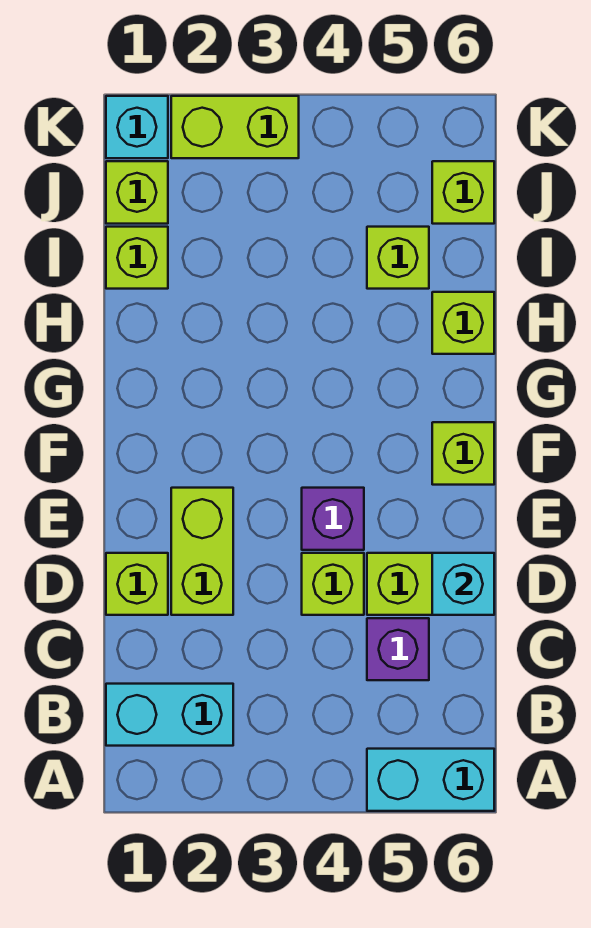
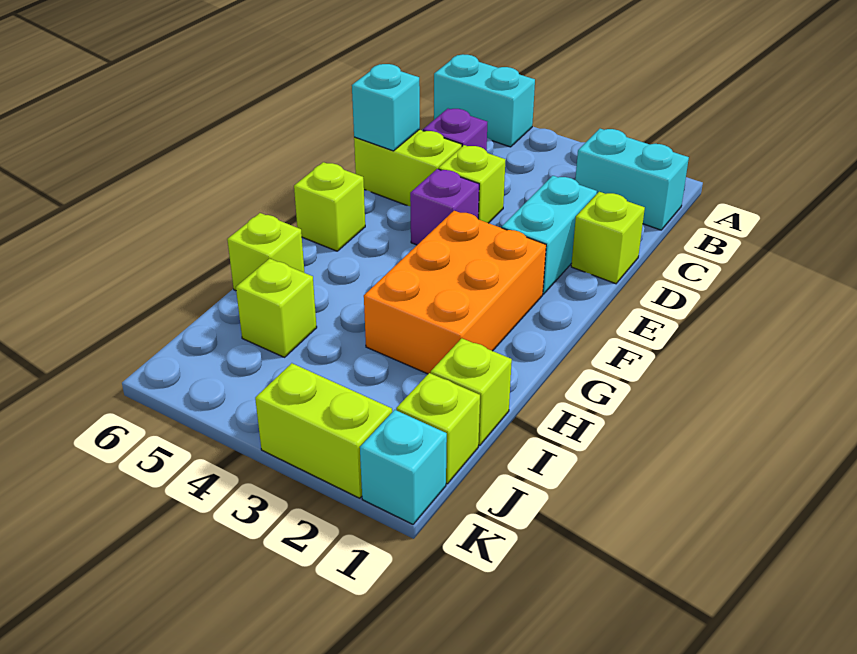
lime brick D2:E2 level 1 -> cyan brick D2:E2 level 1
none -> orange brick F2:H3 level 1
lime brick J6 level 1 -> none

